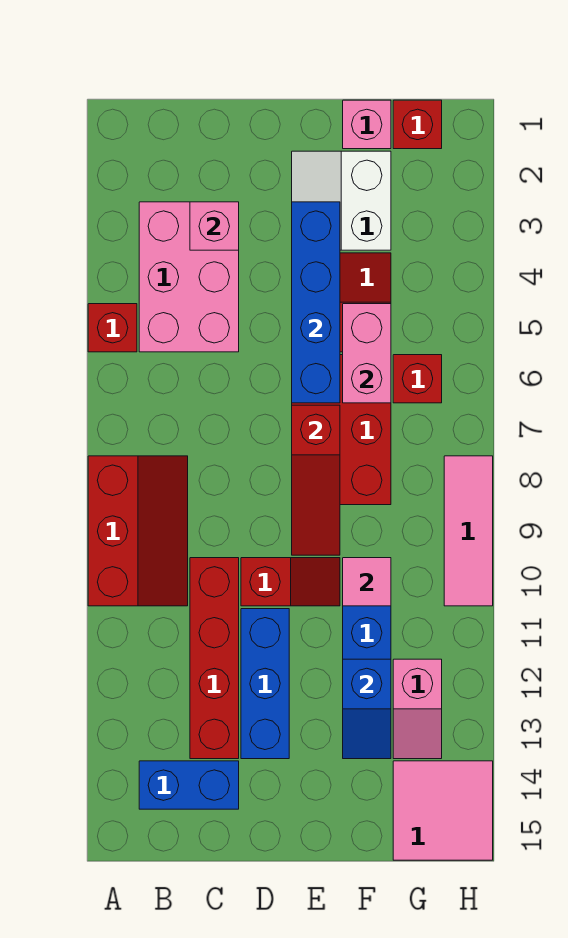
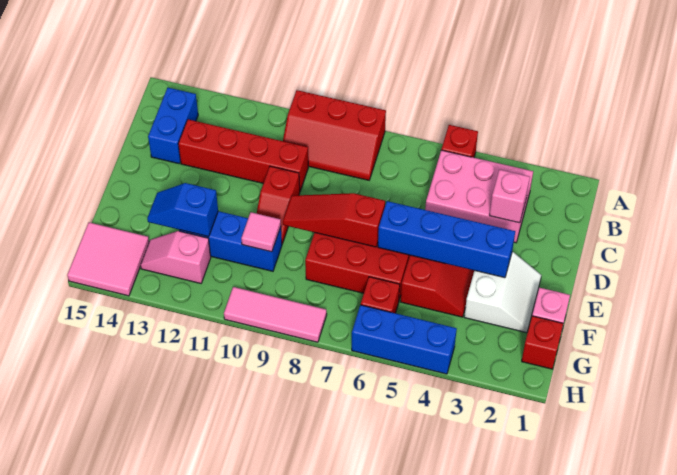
blue brick D11:D13 level 1 -> blue brick H4:H6 level 1
white slope E2:F3 level 1 top F -> white slope E2:F3 level 1 top 3
pink brick F5:F6 level 2 -> none

